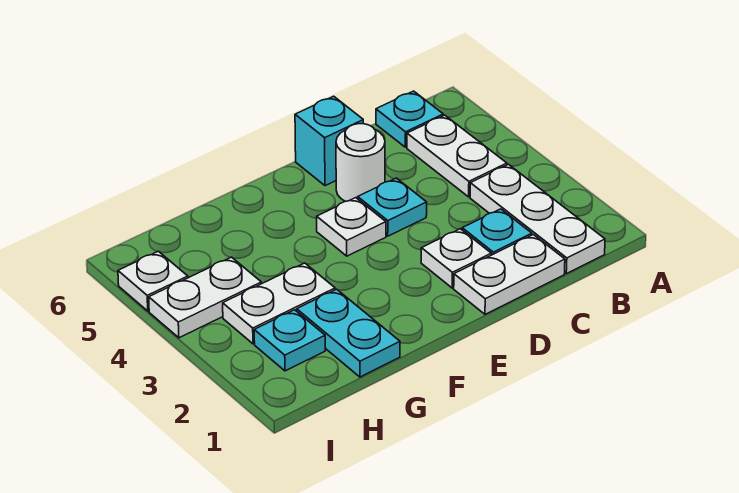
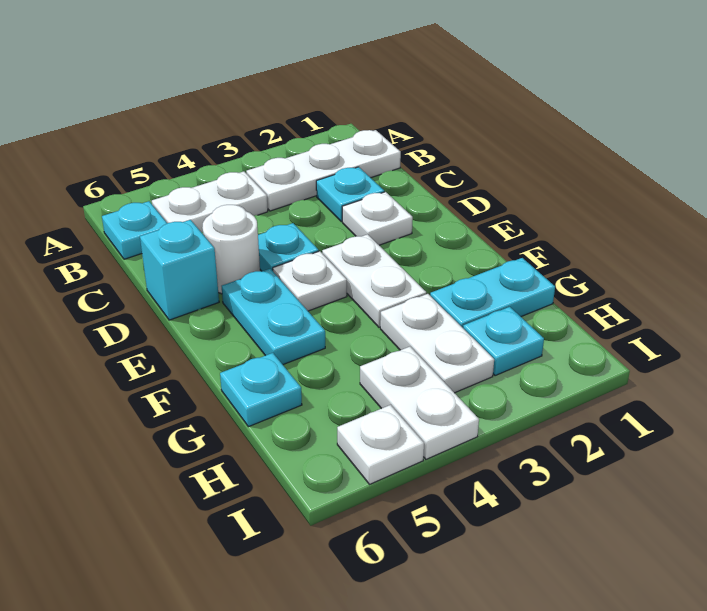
white plate C1:D1 level 1 -> white plate E3:F3 level 1
none -> cyan plate E5:F5 level 1
none -> cyan plate G6 level 1

